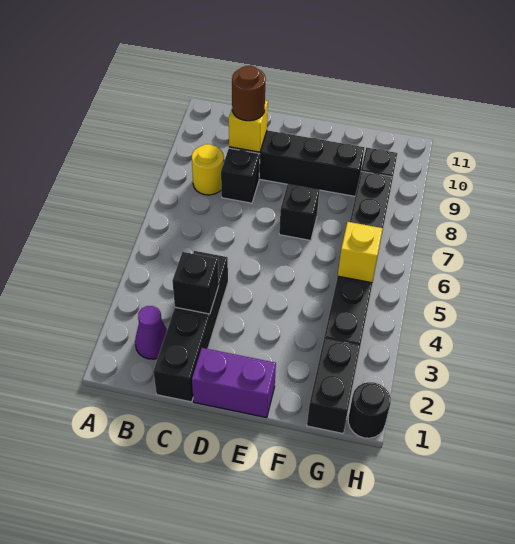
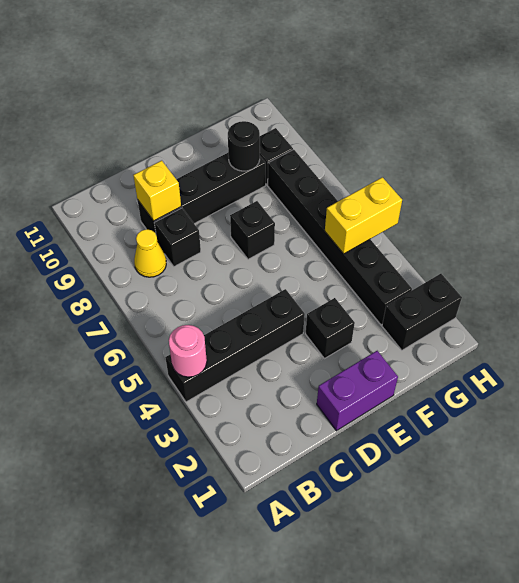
none -> pink round brick A4 level 2
purple cone B2 level 1 -> none
yellow round brick B8 level 1 -> yellow cone B8 level 1
black brick C1:C4 level 1 -> black brick A4:D4 level 1
black brick C3 level 2 -> black brick E3 level 1
brown round brick C9 level 3 -> none
black brick G1:G2 level 1 -> black brick G2:H2 level 1
yellow brick G5 level 2 -> yellow brick G5:H5 level 2
black round brick H1 level 1 -> black round brick F9 level 2

